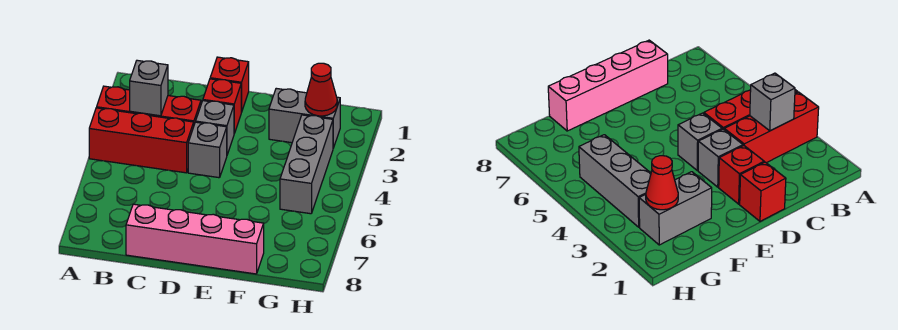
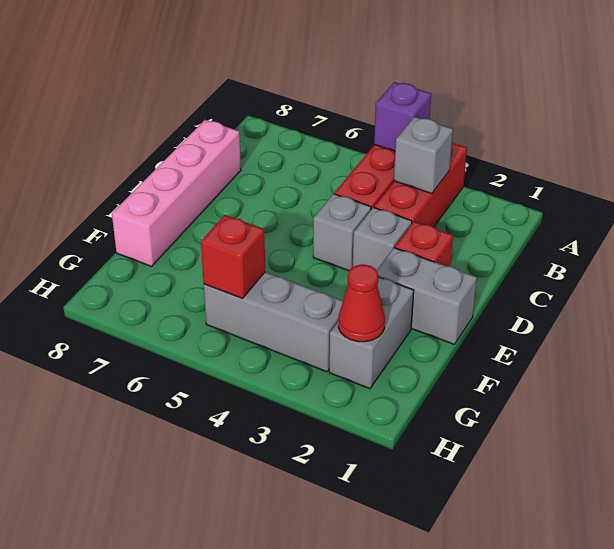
none -> purple brick A4 level 2
red brick D1 level 1 -> red brick G5 level 2
none -> grey brick E1:E2 level 1

